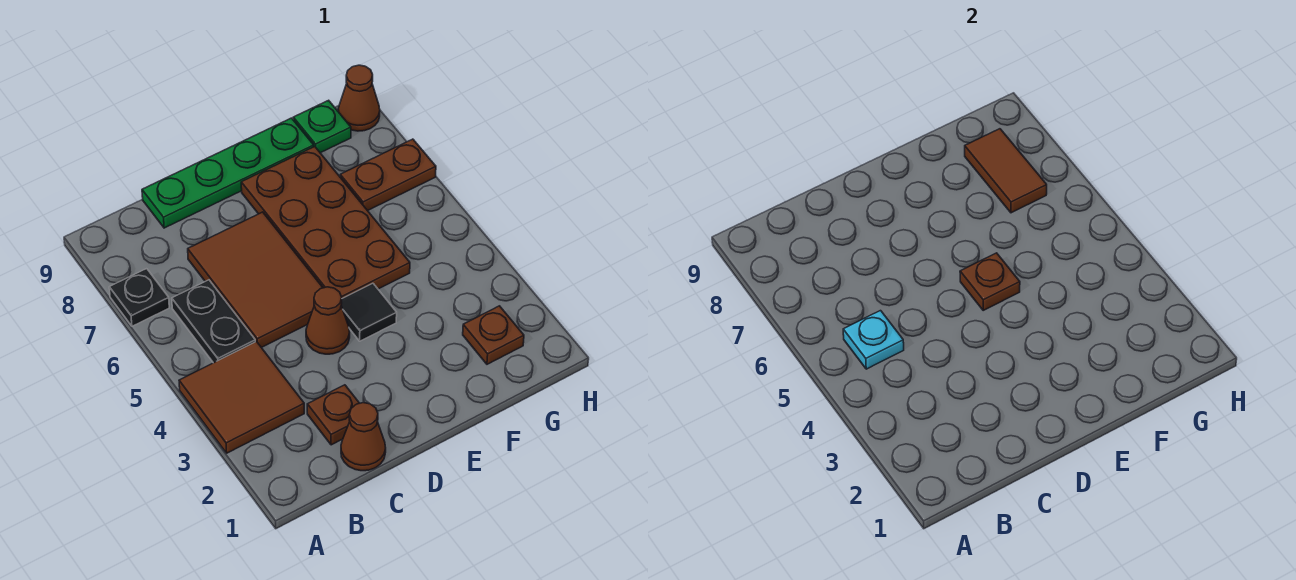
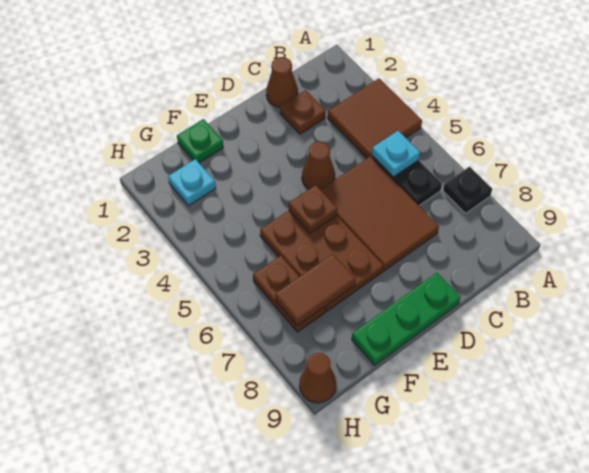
green plate C9:F9 level 1 -> green plate D9:F9 level 1
black tile E4 level 1 -> none
brown plate E5:F8 level 1 -> brown plate E5:F7 level 1
brown plate G2 level 1 -> cyan plate G2 level 1
brown plate G7:H7 level 1 -> brown plate G6:G7 level 1
brown tile G7:G8 level 2 -> brown tile F7:G7 level 2
green plate G9 level 1 -> green plate F1 level 1

